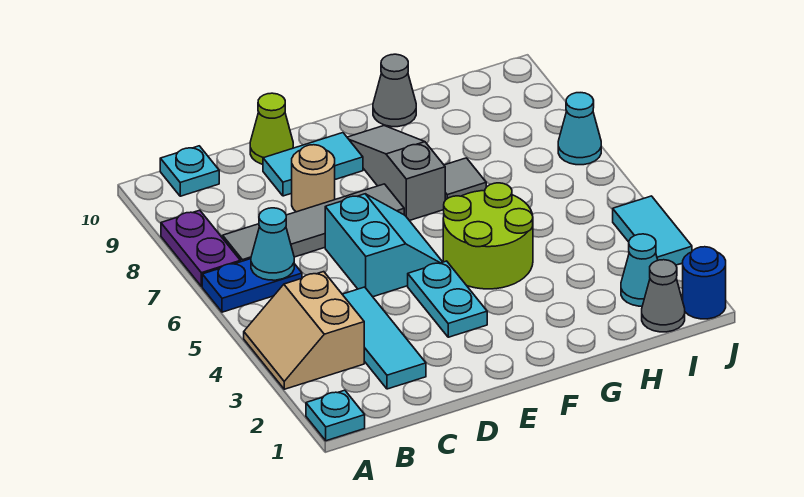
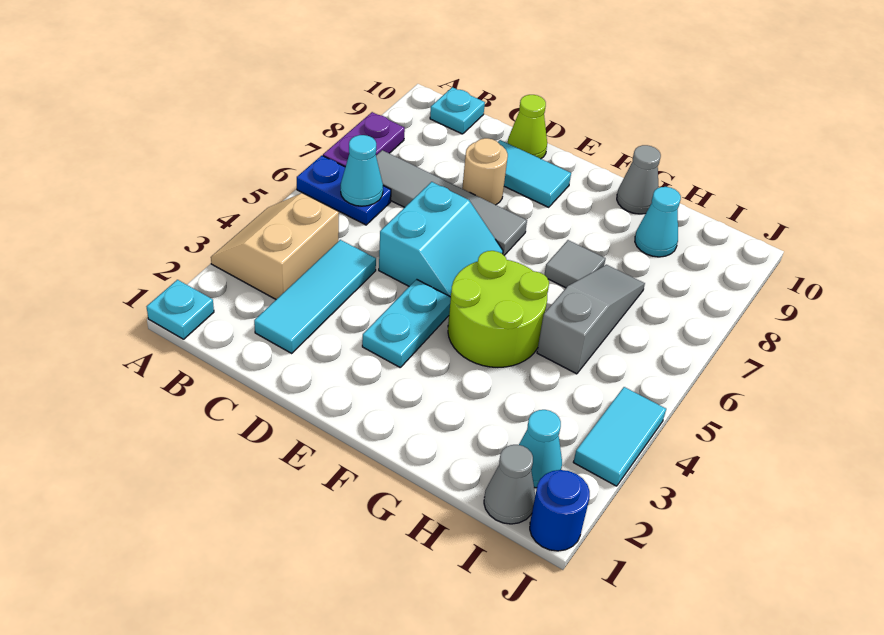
grey slope F7:F9 level 1 top 7 -> grey slope H5:H7 level 1 top 5
cyan cone J7 level 1 -> cyan cone H9 level 1

